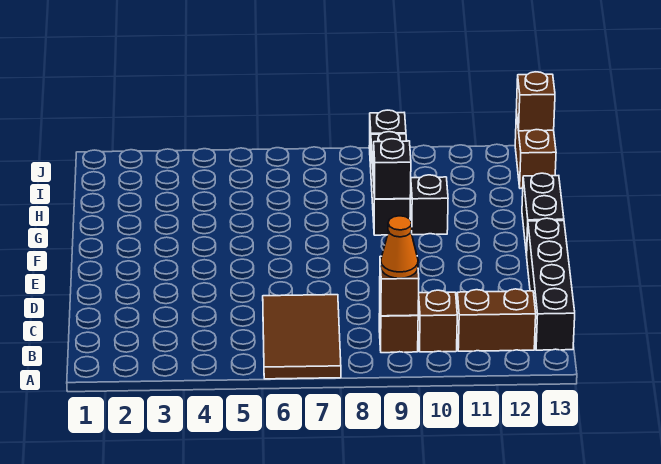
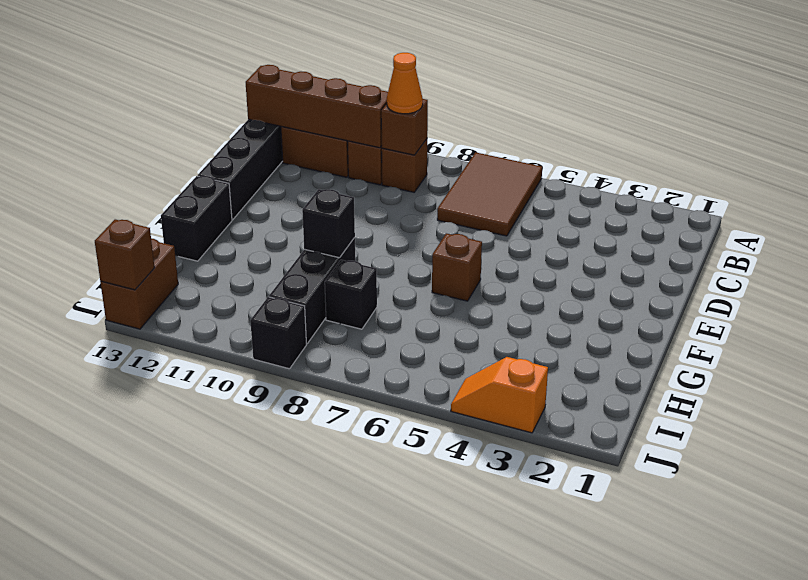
none -> brown brick B10:B13 level 2
none -> brown brick F6 level 1
black brick G10 level 1 -> black brick H8 level 1
none -> orange slope J3:J4 level 1 top 3

